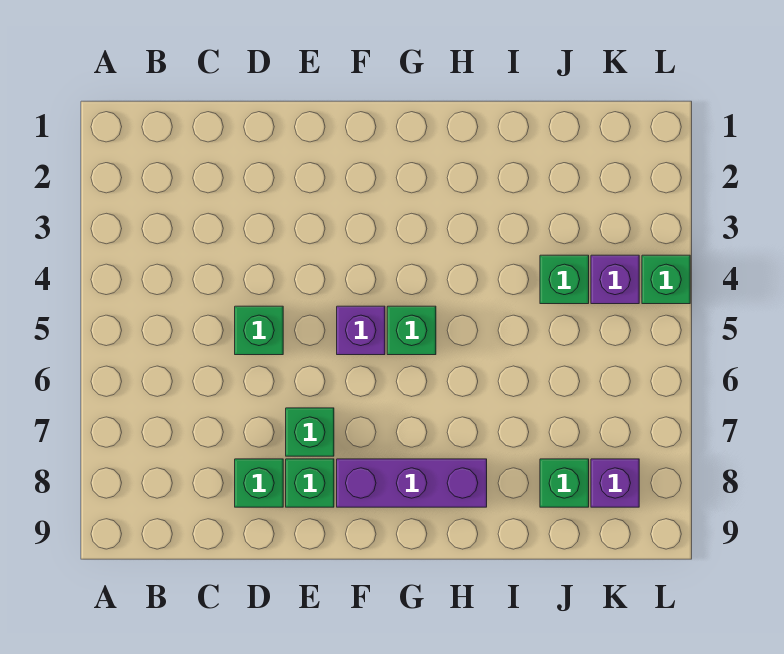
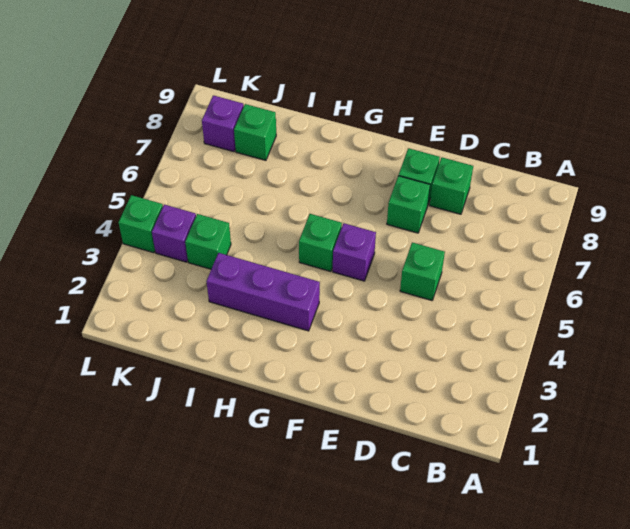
purple brick F8:H8 level 1 -> purple brick G3:I3 level 1

